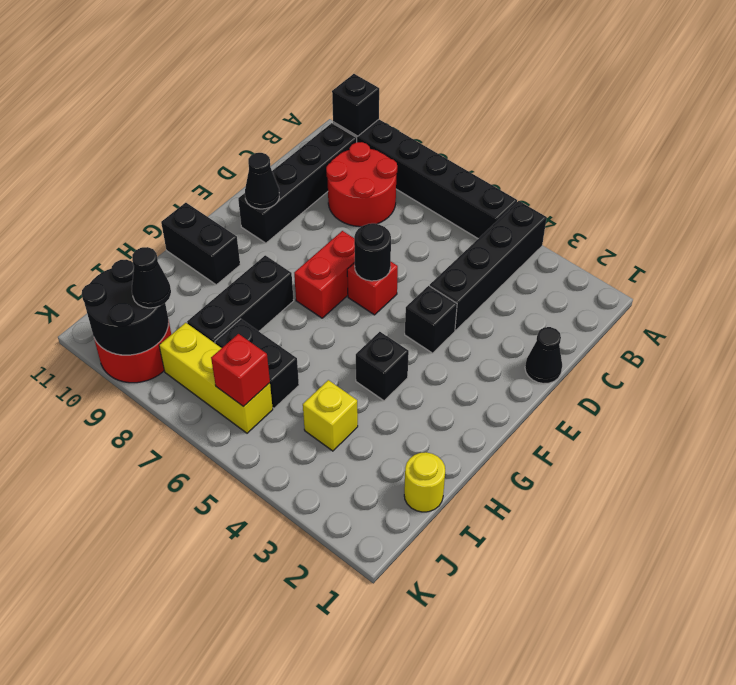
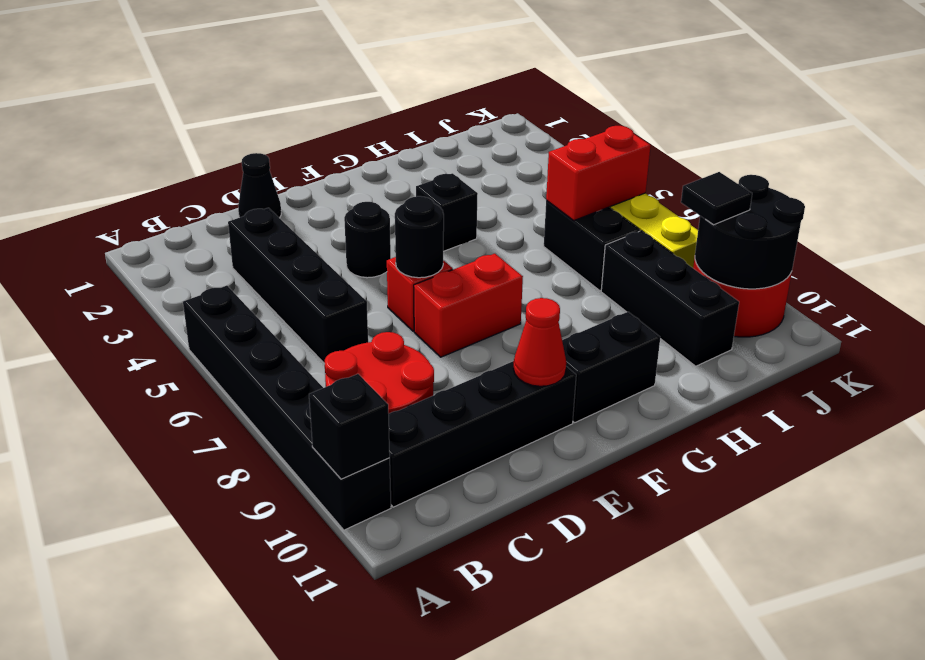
black brick A4:D4 level 1 -> black brick C3:C6 level 1
black brick E4 level 1 -> black round brick E4 level 1
black cone E10 level 2 -> red cone E10 level 2
black brick G8:I8 level 1 -> black brick I8:I10 level 1
black brick G10:G11 level 1 -> black brick F10:G10 level 1
yellow round brick I1 level 1 -> none
yellow brick I4 level 1 -> none
red brick J6 level 2 -> red brick I6:J6 level 2
black cone J9 level 3 -> black tile J9 level 3

